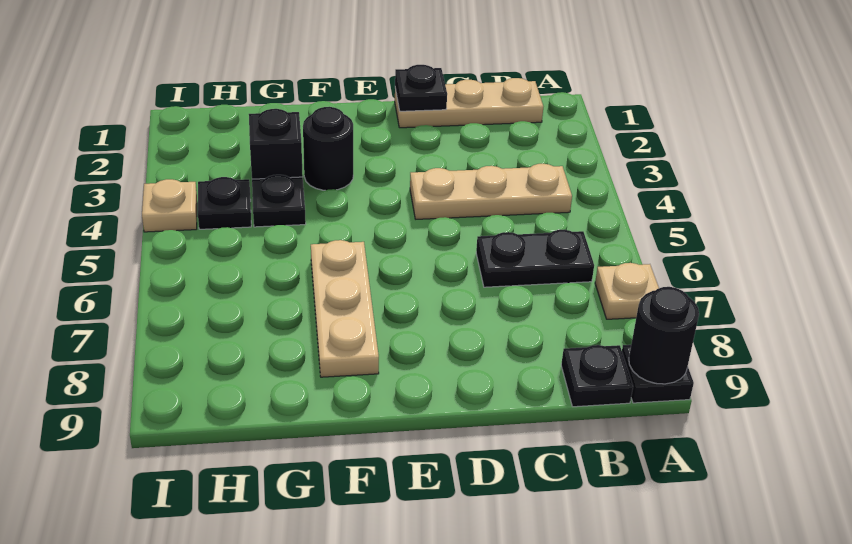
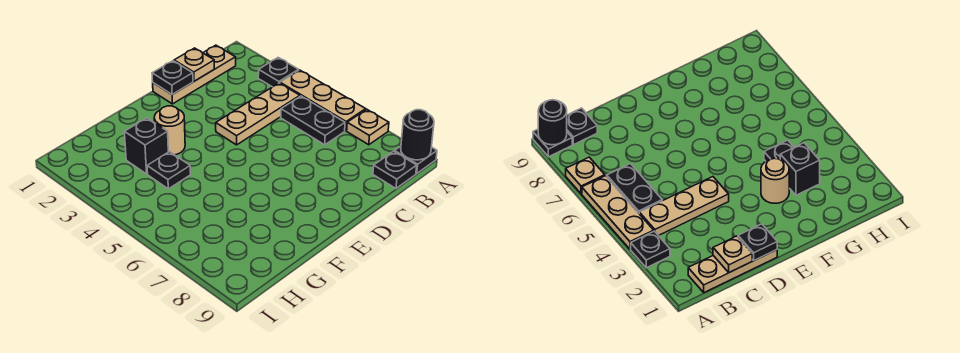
black plate B6:C6 level 1 -> black plate B5:B6 level 1
black round brick F3 level 1 -> tan round brick F3 level 1
tan plate F6:F8 level 1 -> tan plate A4:A6 level 1
black plate H4 level 1 -> black plate A3 level 1
tan plate I4 level 1 -> tan plate C1 level 2

